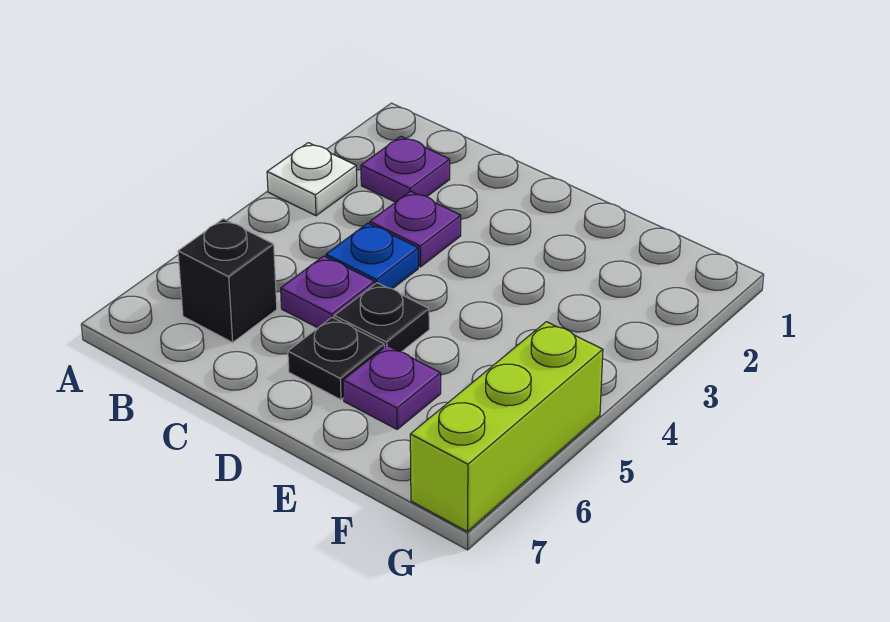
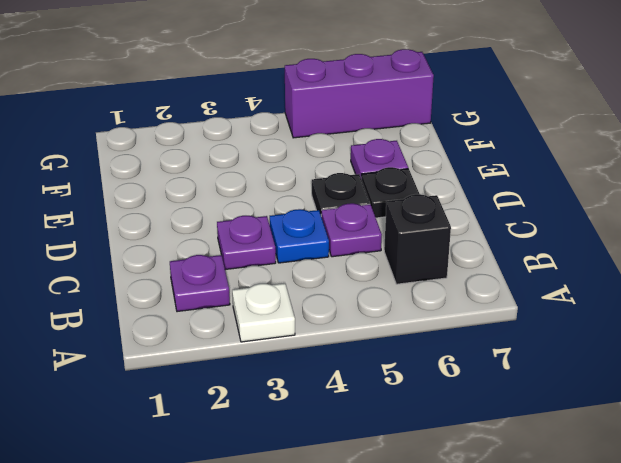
lime brick G5:G7 level 1 -> purple brick G5:G7 level 1

